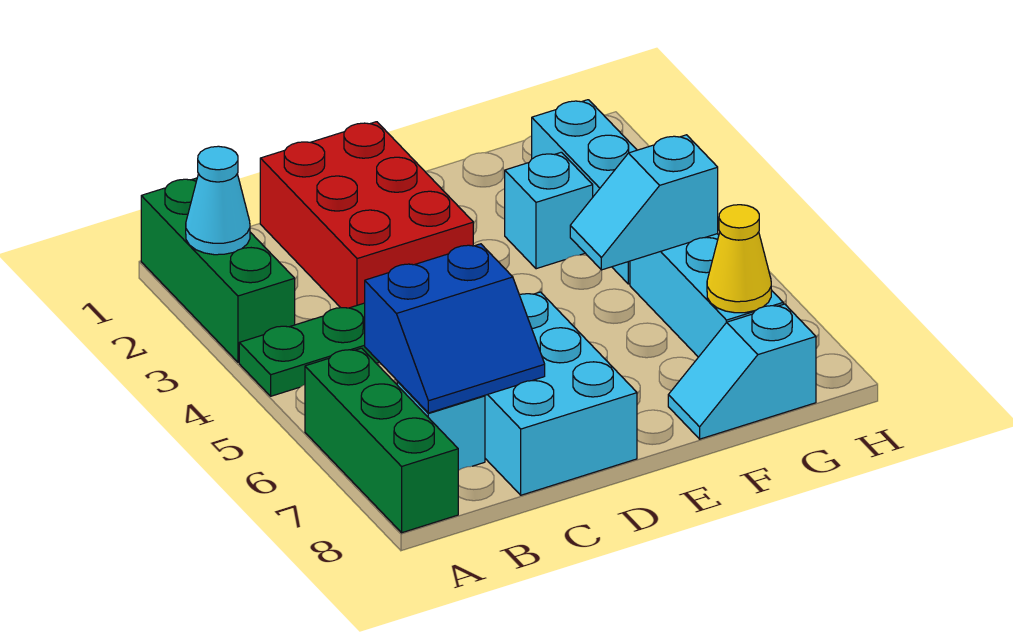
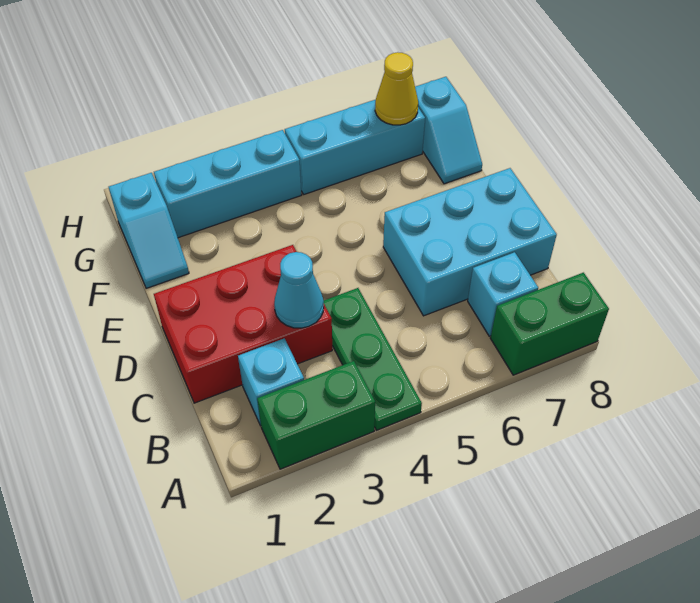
green brick A1:A3 level 1 -> green brick A2:A3 level 1
cyan cone A2 level 2 -> cyan cone C3 level 2
green brick A6:A8 level 1 -> green brick A7:A8 level 1
blue slope B6:C7 level 2 top 6 -> none
cyan brick F3 level 1 -> cyan brick B2 level 1
cyan slope F5:G5 level 2 top G -> cyan slope F1:G1 level 1 top G

